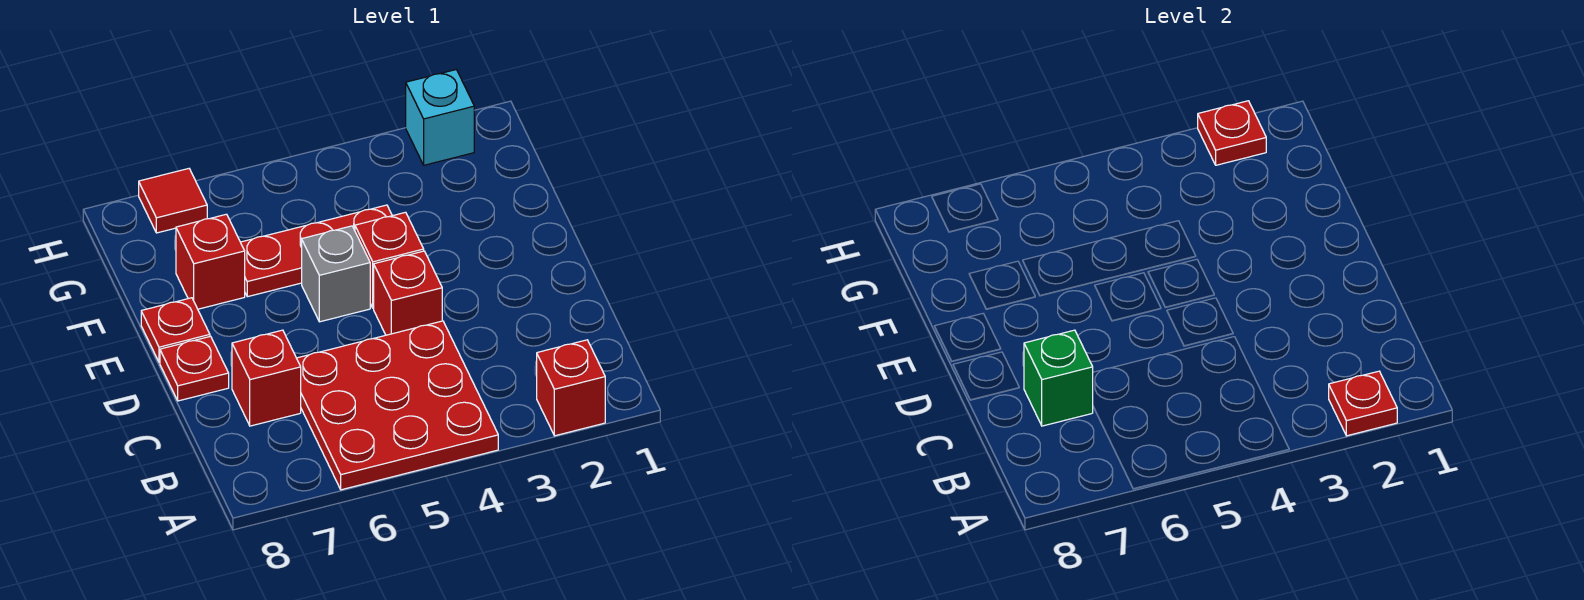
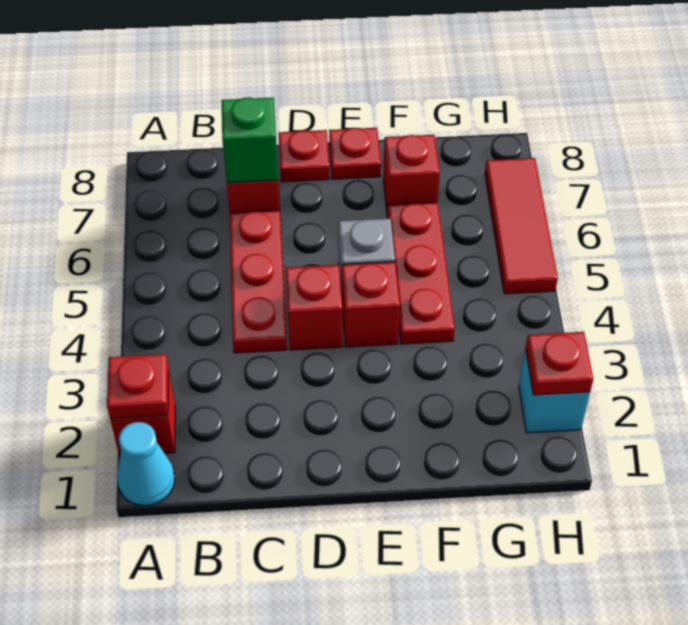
none -> cyan cone A1 level 1
red plate A4:C6 level 1 -> red plate C4:C6 level 1
red tile H7 level 1 -> red tile H5:H7 level 1

